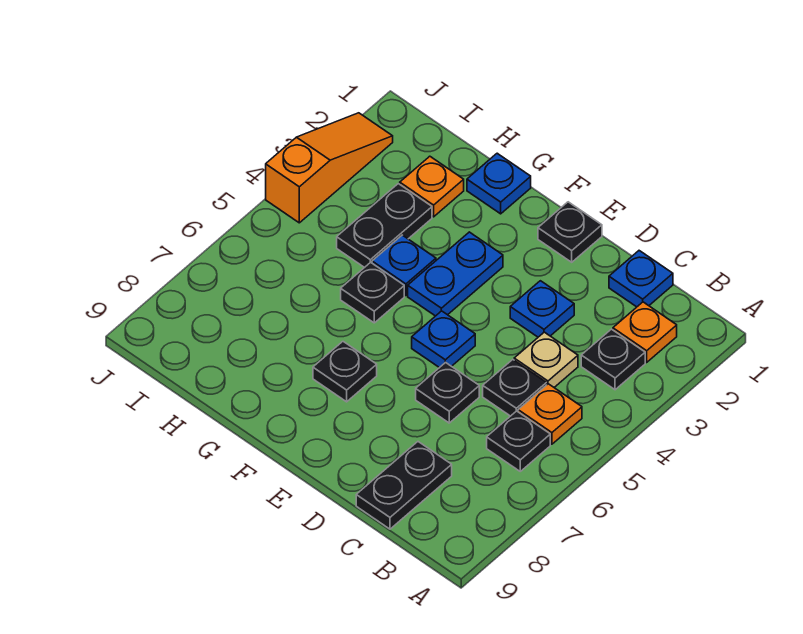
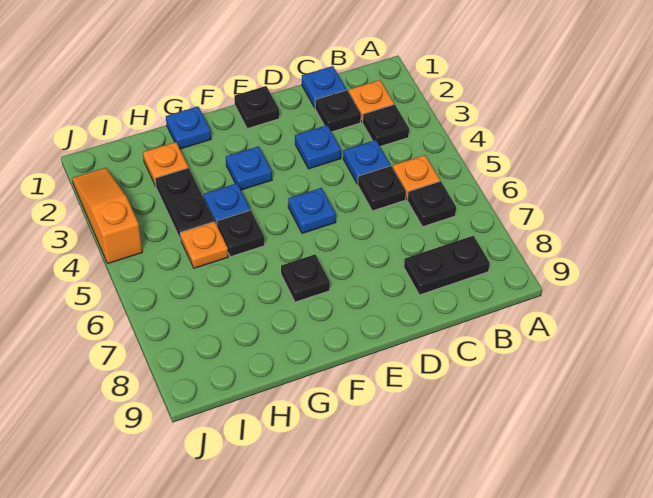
tan plate C4 level 1 -> blue plate C4 level 1
black plate C8:C9 level 1 -> black plate B8:C8 level 1
black plate D6 level 1 -> black plate C2 level 1
blue plate F3:F4 level 1 -> blue plate F3 level 1
none -> orange plate H5 level 1

